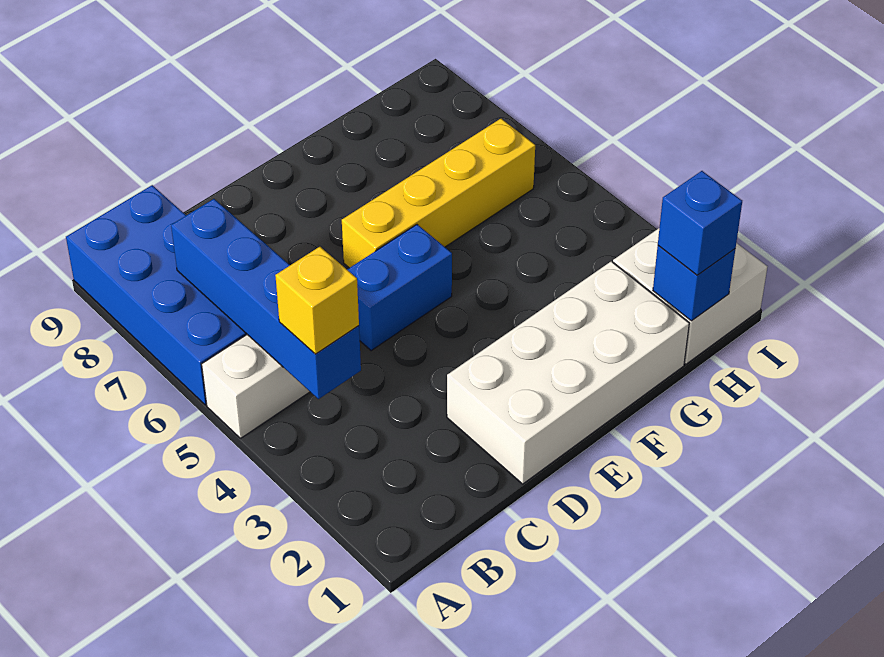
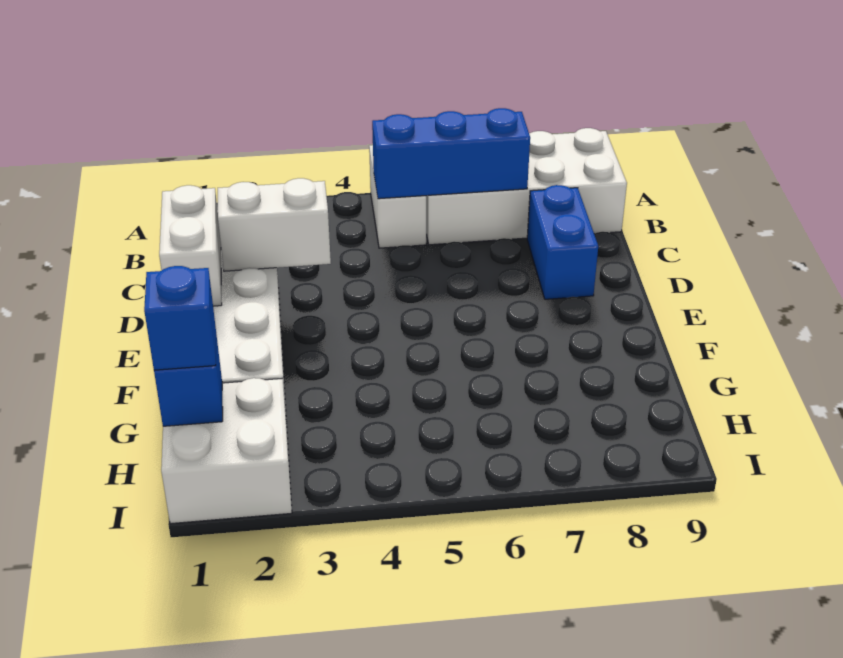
blue brick A6:B9 level 1 -> white brick A6:B9 level 1
blue brick B4:B7 level 2 -> blue brick B5:B7 level 2
yellow brick B4 level 3 -> none
none -> white brick D1:E1 level 2
none -> white brick D2:D3 level 2
blue brick D5:E5 level 1 -> blue brick C8:D8 level 1
yellow brick E6:H6 level 1 -> none

